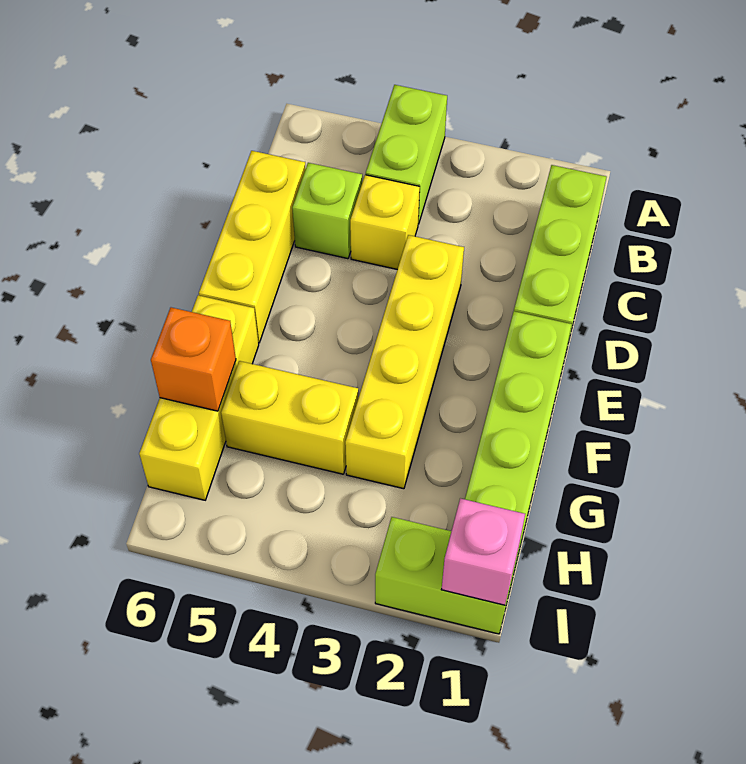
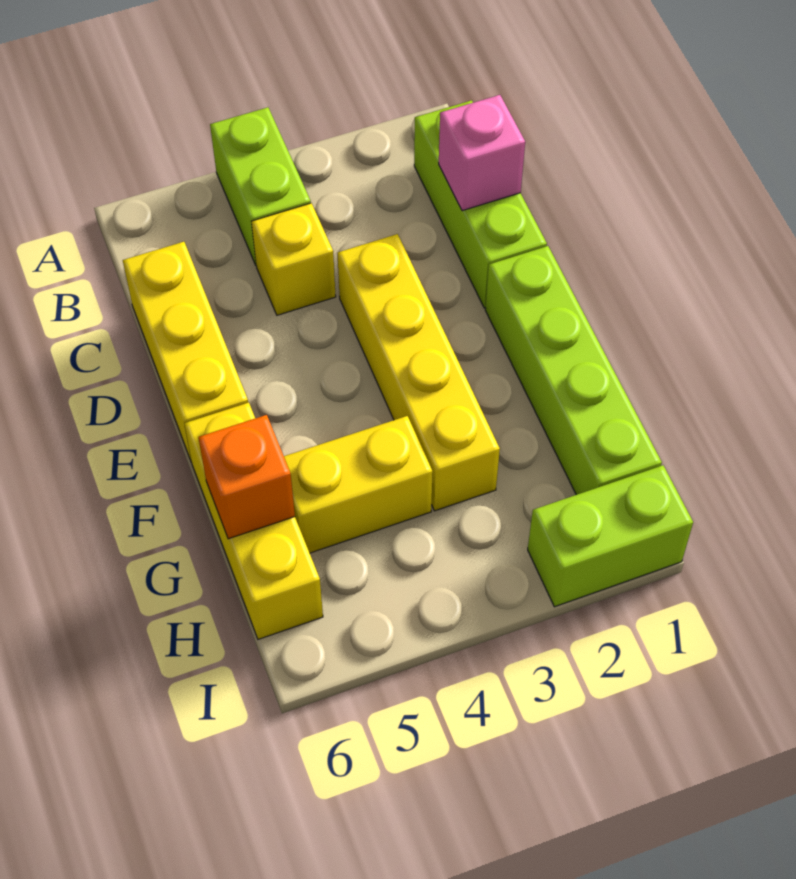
lime brick C5 level 1 -> none
pink brick I1 level 2 -> pink brick C1 level 2

